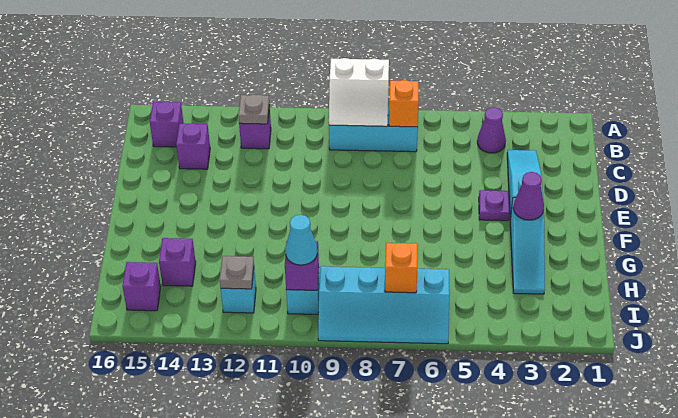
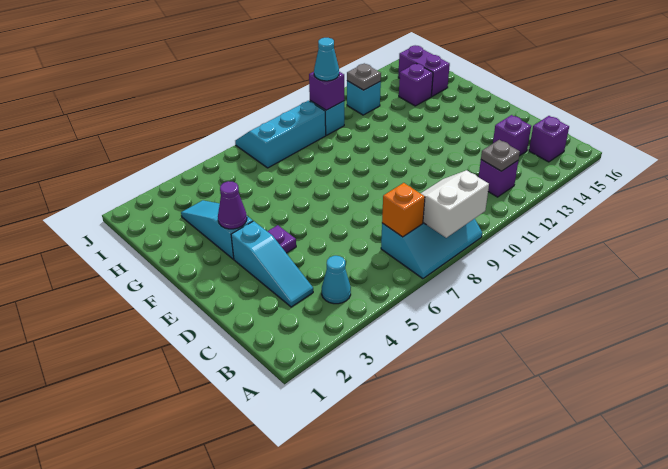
purple cone B4 level 1 -> cyan cone B4 level 1
cyan slope I6:J9 level 1 top I -> cyan slope I7:J9 level 1 top I
orange brick I7 level 2 -> none
purple brick I15 level 1 -> purple brick H15:I15 level 1

